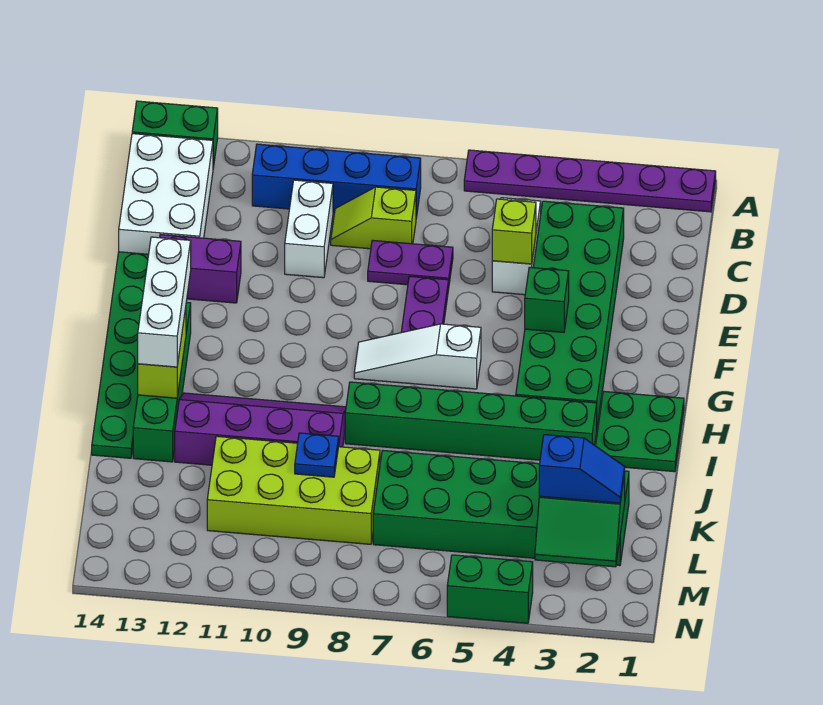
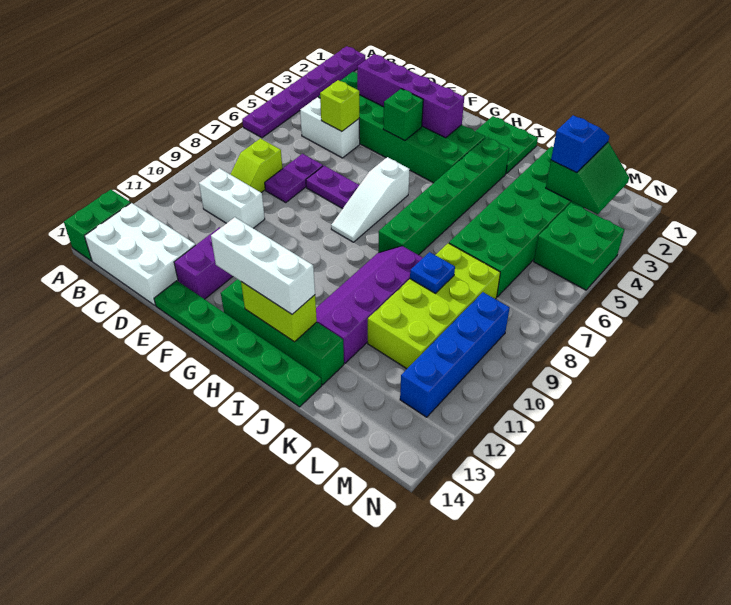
blue brick B8:B11 level 1 -> blue brick M9:M12 level 1
none -> purple brick D3:G3 level 2
green brick N4:N5 level 1 -> green brick M4:N5 level 1

